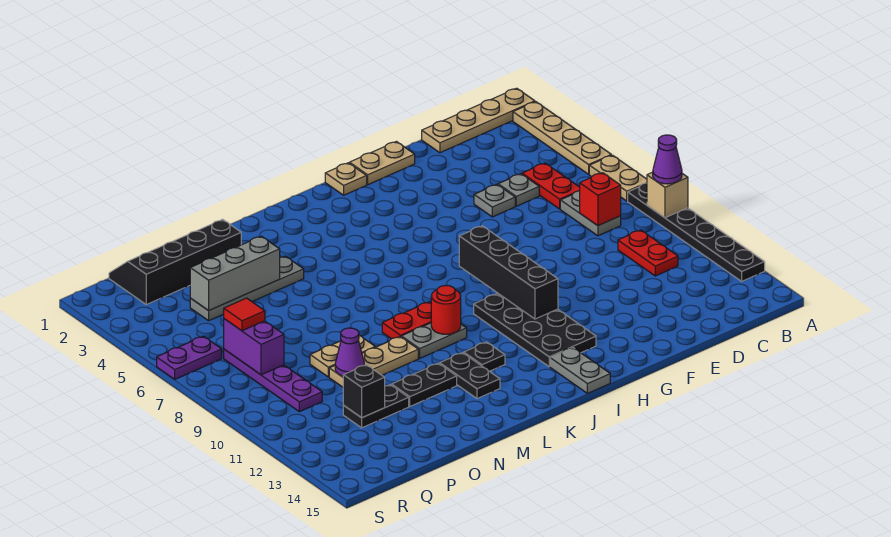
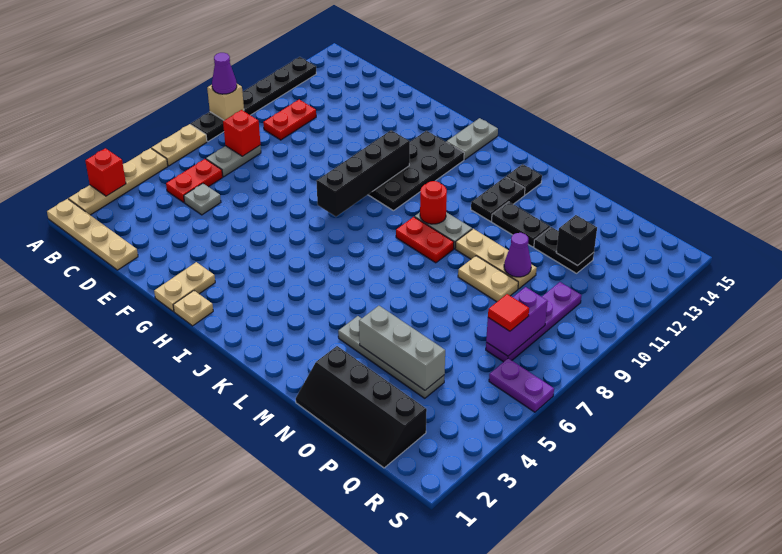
none -> red brick A3 level 2
grey plate E5 level 1 -> none
tan plate F1:G1 level 1 -> tan plate G1:G2 level 1
black plate K12 level 1 -> black plate L14 level 1

